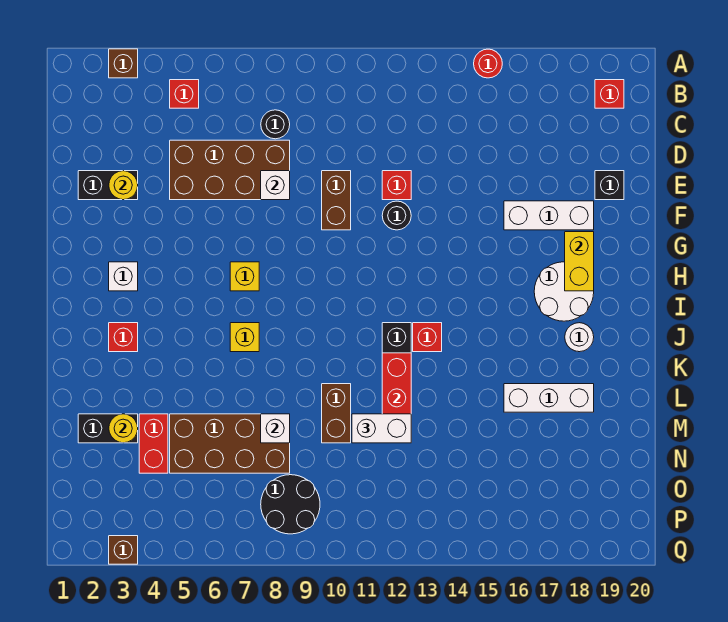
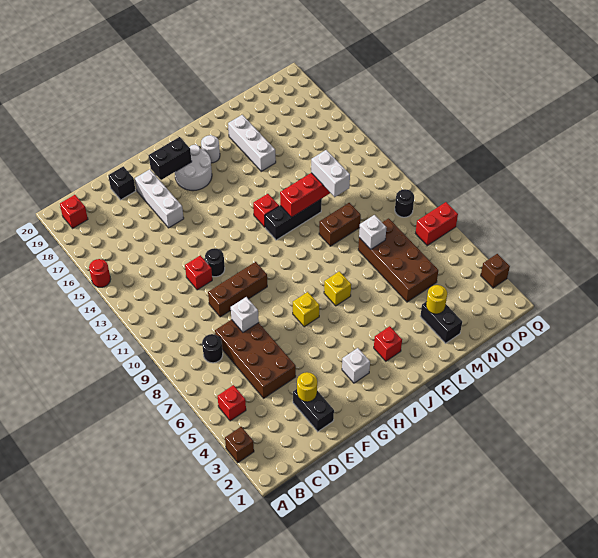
brown brick E10:F10 level 1 -> brown brick E10:G10 level 1
yellow brick G18:H18 level 2 -> black brick G18:H18 level 2
red brick M4:N4 level 1 -> red brick P7:Q7 level 1
black round brick O8:P9 level 1 -> black round brick P9 level 1

